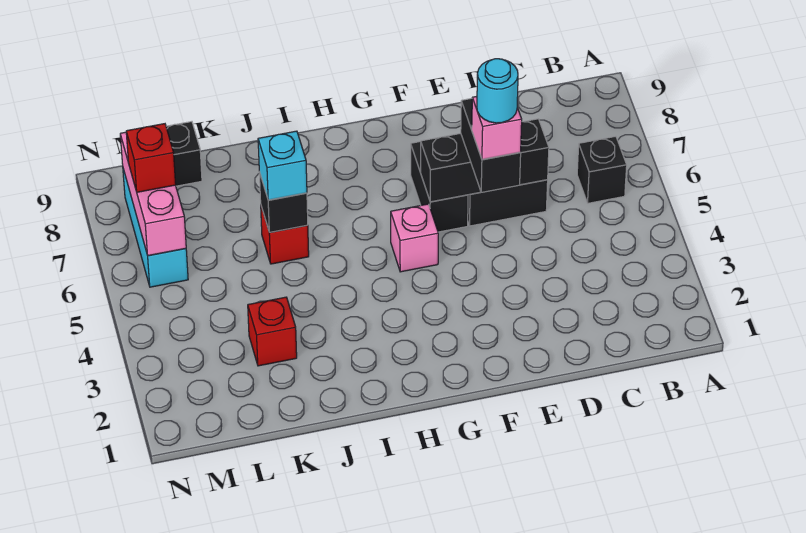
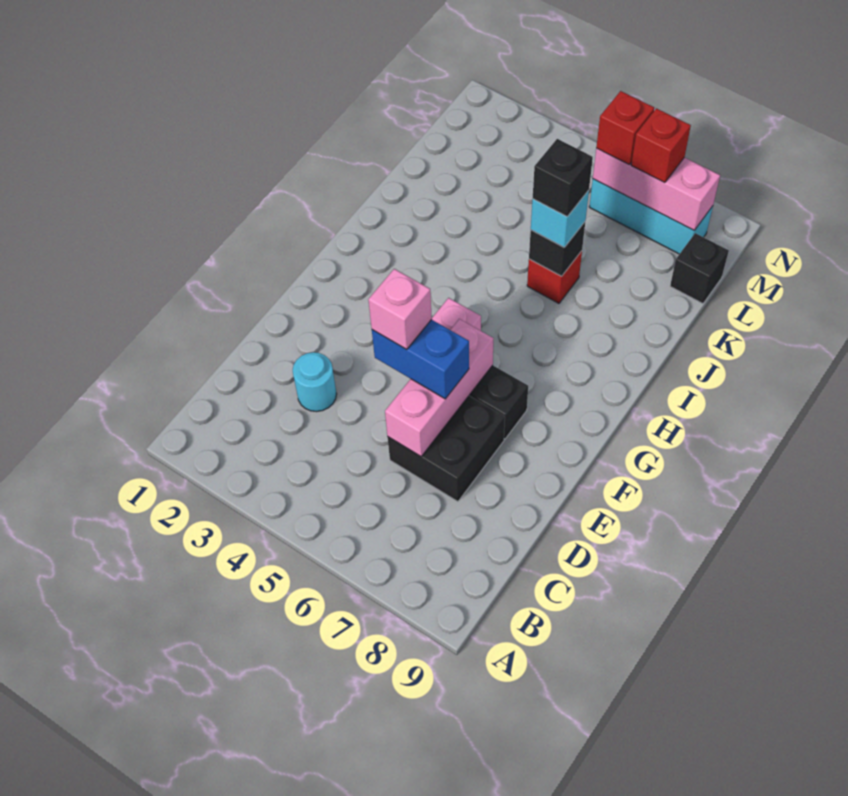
black brick B6 level 1 -> black brick J6 level 4
black brick D6:F6 level 2 -> pink brick D6:F6 level 2
black brick E5:E6 level 3 -> blue brick E5:E6 level 3
cyan round brick E5 level 5 -> cyan round brick D3 level 1
red brick K3 level 1 -> red brick M6 level 3

